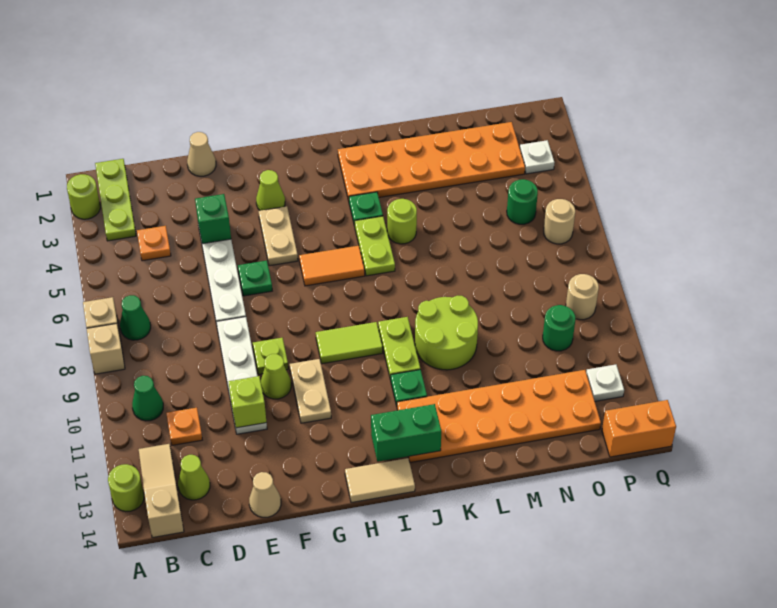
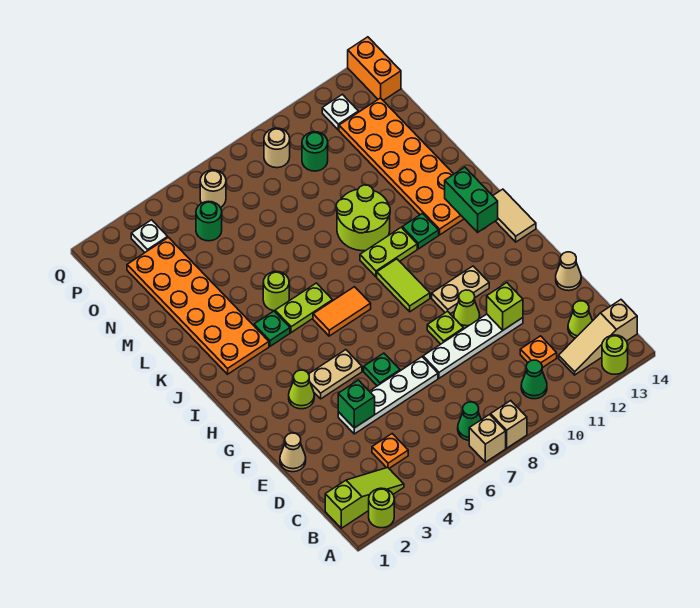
lime plate B1:B3 level 1 -> lime slope B1:B3 level 1 top 1
orange tile H6:I6 level 1 -> orange tile I6:I7 level 1

